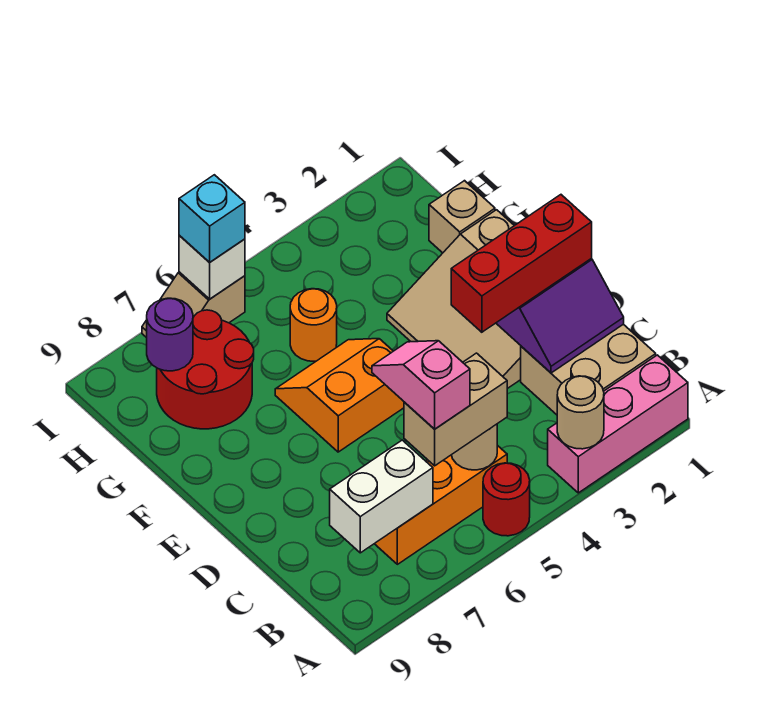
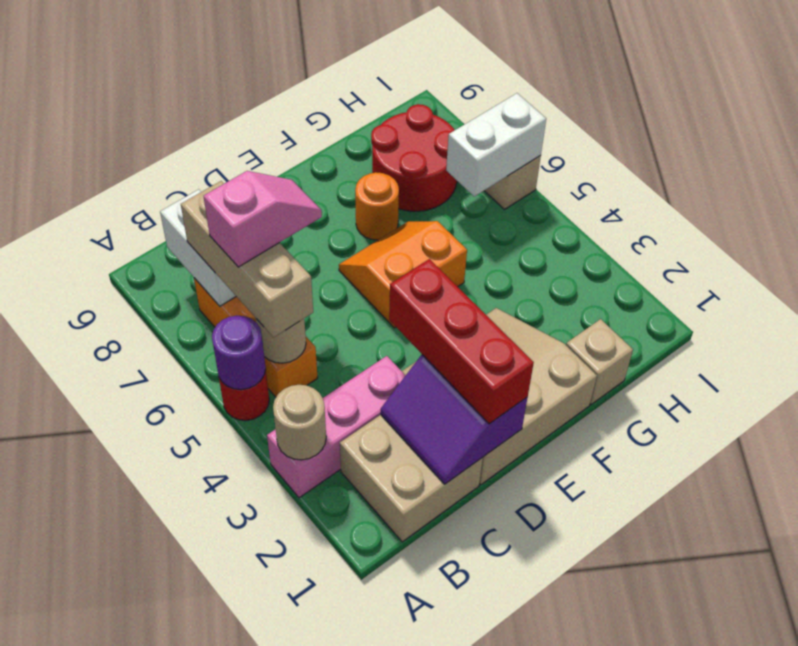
pink brick A1:A3 level 1 -> pink brick A3:C3 level 1
tan brick B5:B6 level 3 -> tan brick B5:B7 level 3
orange slope E5:F6 level 1 top E -> orange slope E5:F6 level 1 top 5
orange round brick G5 level 1 -> orange round brick F7 level 1
purple round brick H8 level 2 -> purple round brick A5 level 2
white brick I6 level 2 -> white brick H6:I6 level 2
cyan brick I6 level 3 -> none

